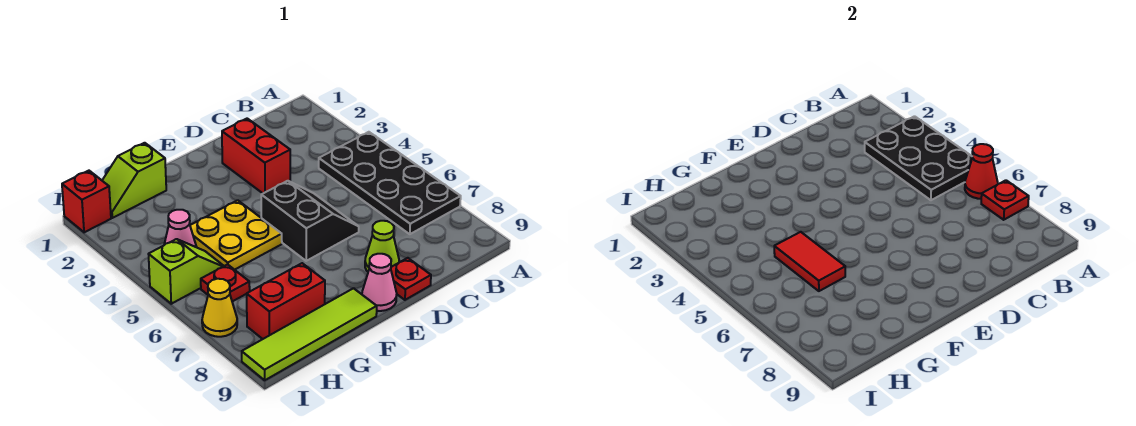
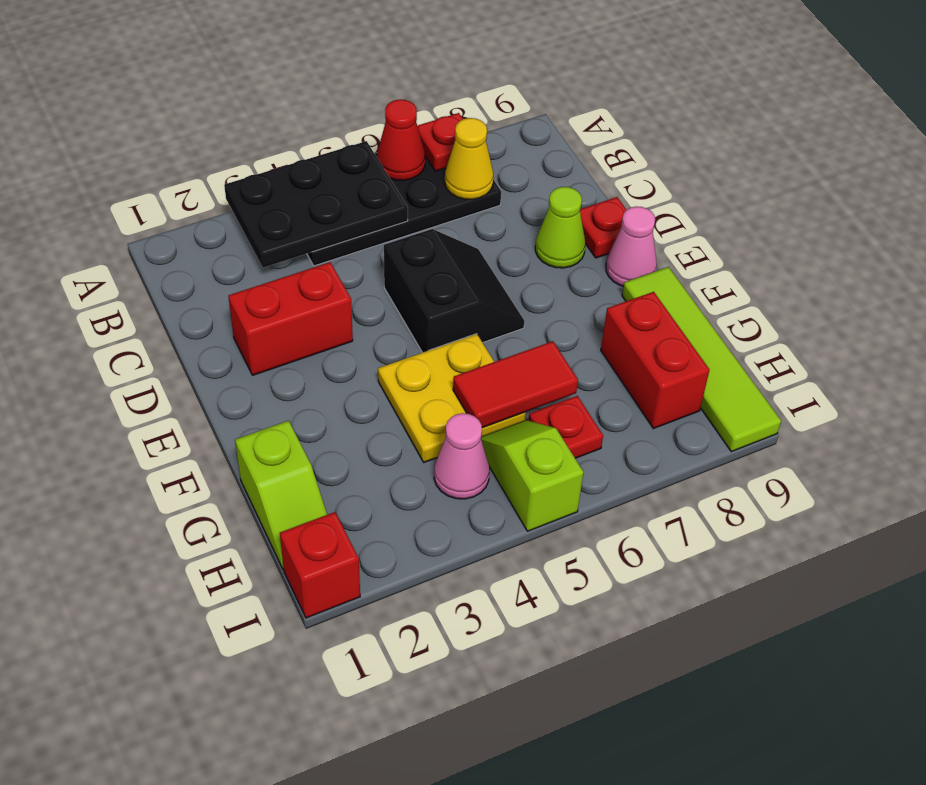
black slope D5:E6 level 1 top E -> black slope D5:E6 level 1 top 5
yellow cone I7 level 1 -> yellow cone B7 level 2

